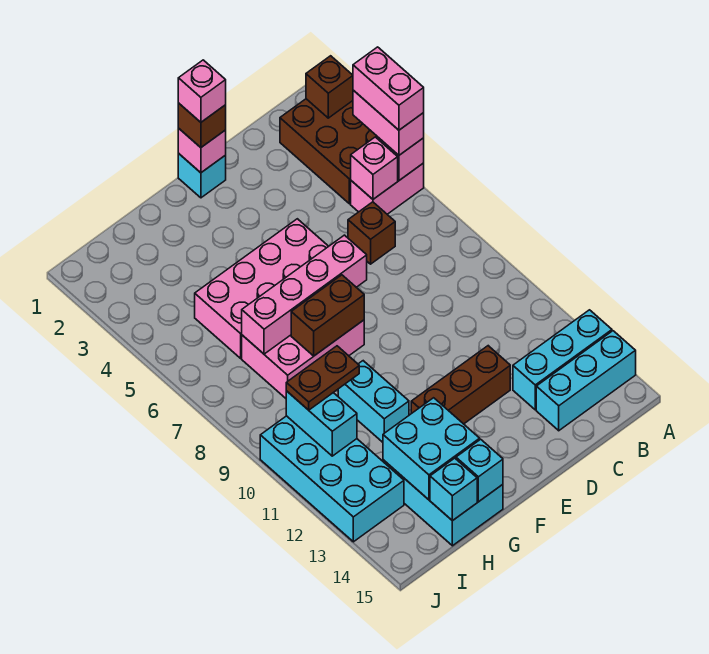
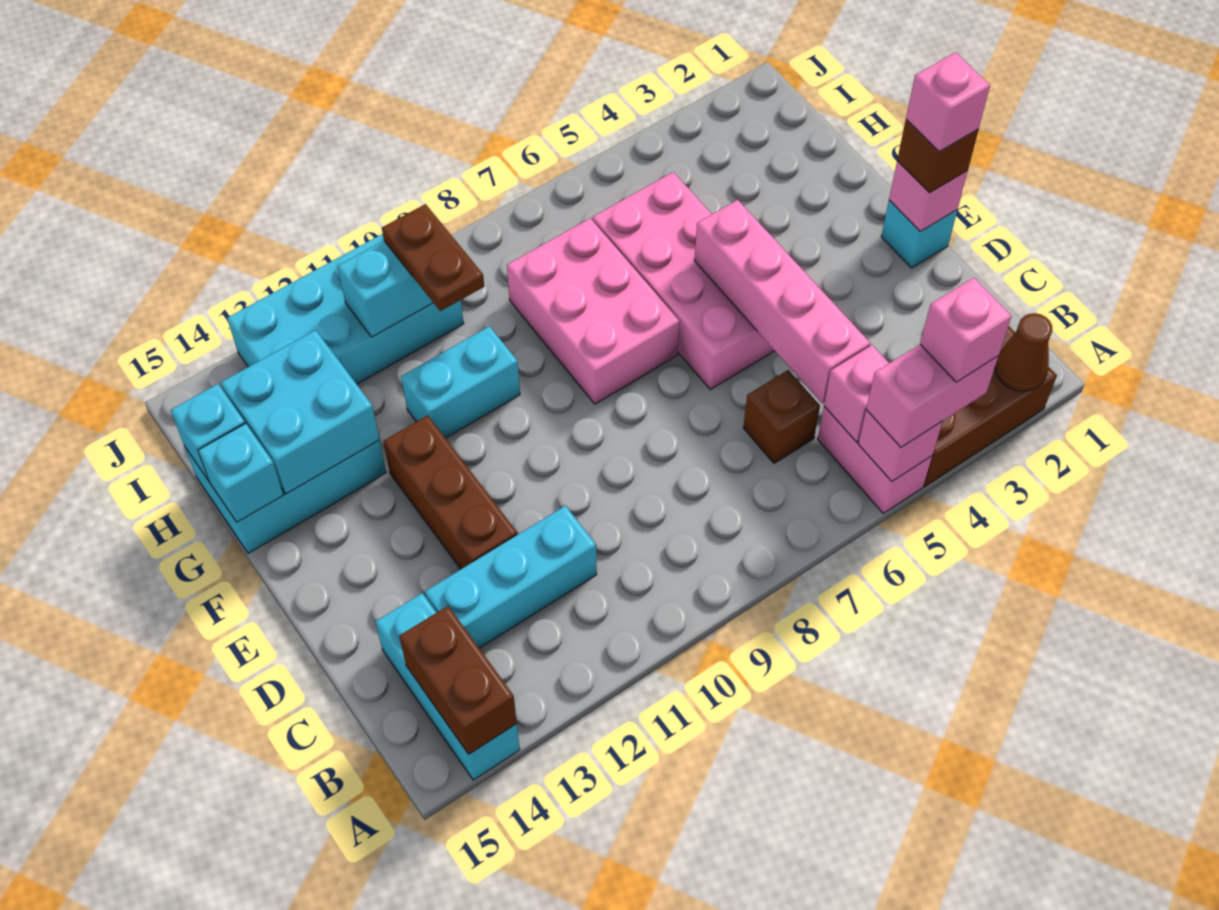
brown brick A2 level 2 -> brown cone A2 level 2
pink brick A4:A5 level 4 -> pink brick A4 level 4
cyan brick A13:C13 level 1 -> cyan brick C11:C13 level 1
pink brick E7:H7 level 2 -> pink brick C5:F5 level 2
brown brick F8:G8 level 2 -> brown brick A14:B14 level 2

